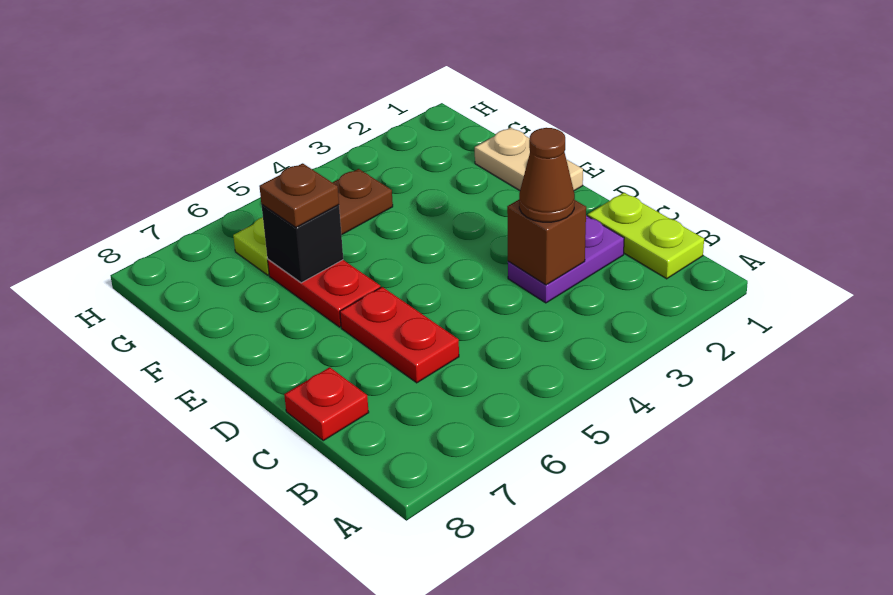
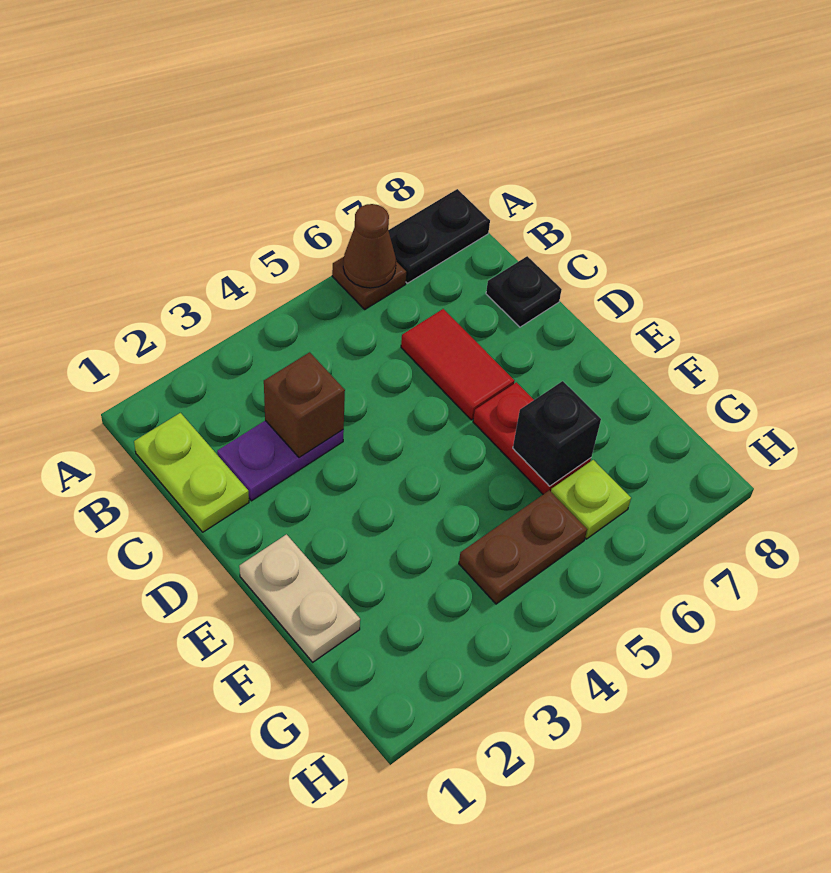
none -> black plate A7:A8 level 1
brown cone C3 level 3 -> brown cone A6 level 2
red plate C6:D6 level 1 -> red tile C6:D6 level 1
red plate C8 level 1 -> black plate C8 level 1
brown plate F6 level 3 -> brown plate A6 level 1

